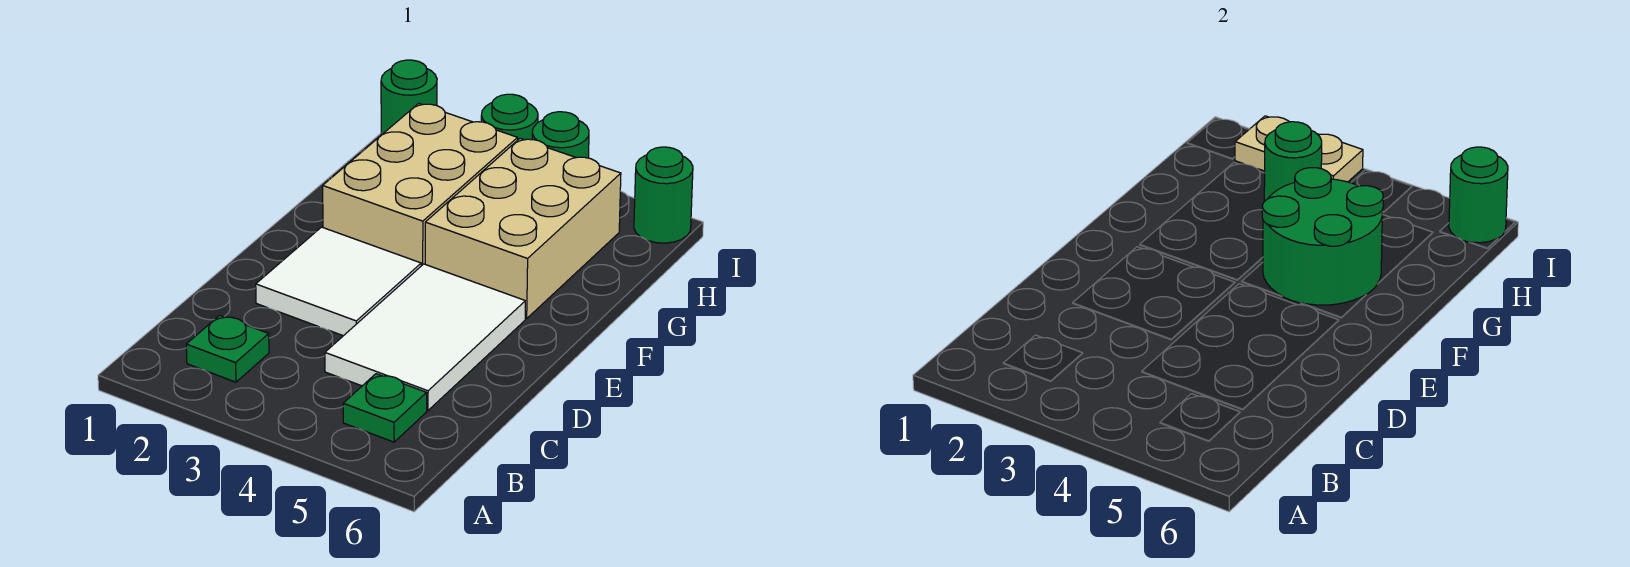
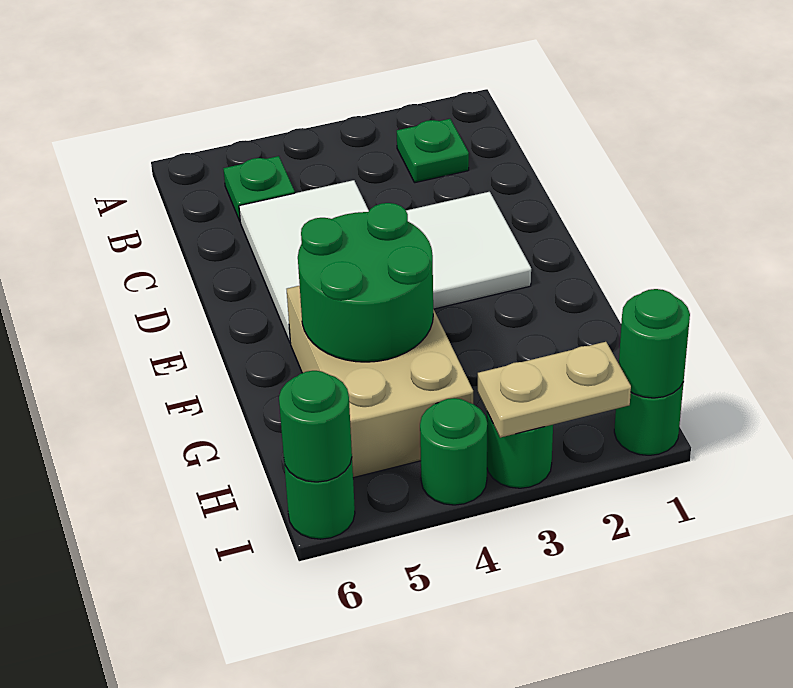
tan brick F2:H3 level 1 -> none
green round brick H3 level 2 -> green round brick I1 level 2

